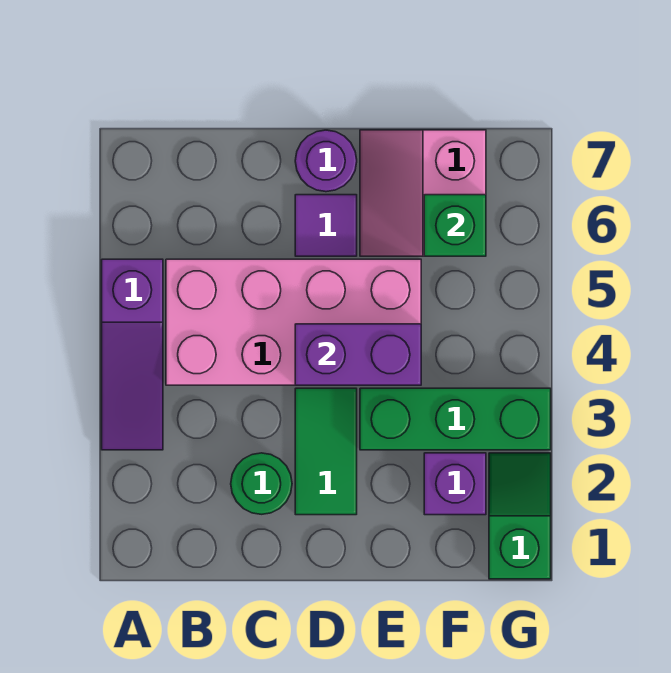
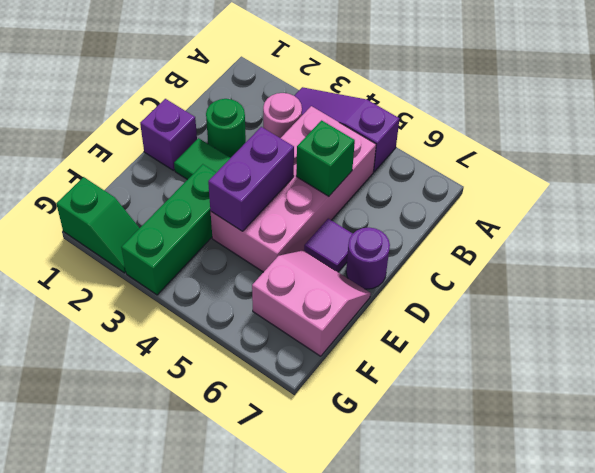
none -> pink round brick B3 level 1
purple brick F2 level 1 -> purple brick D1 level 1
green brick F6 level 2 -> green brick C5 level 2

